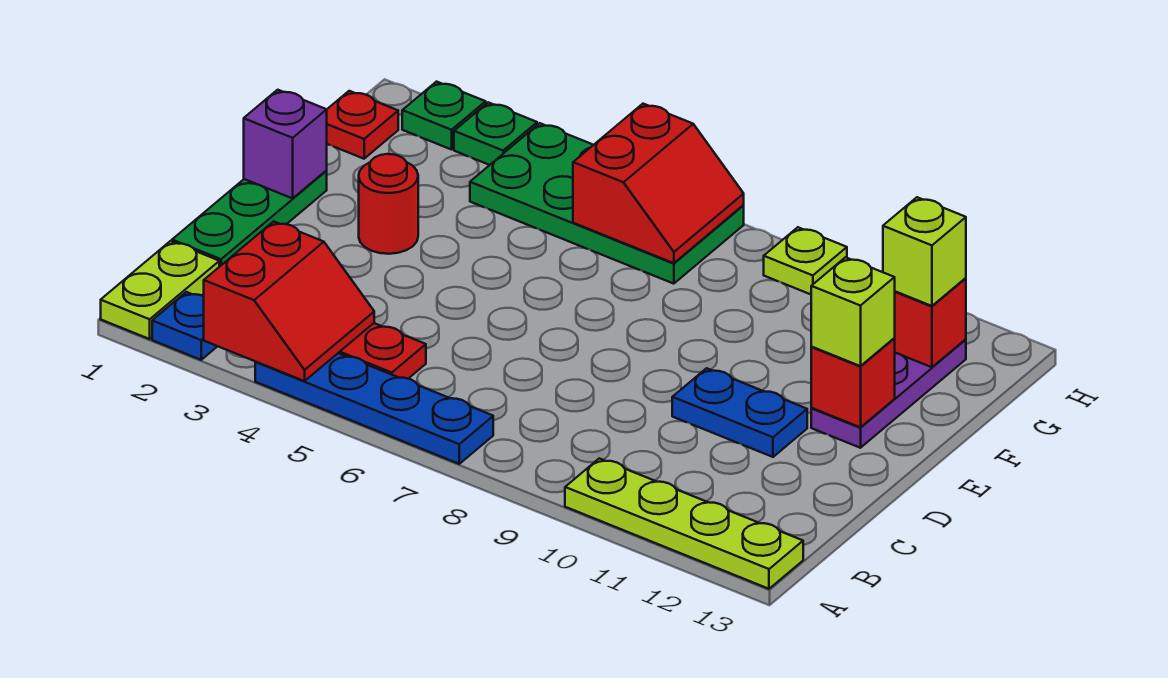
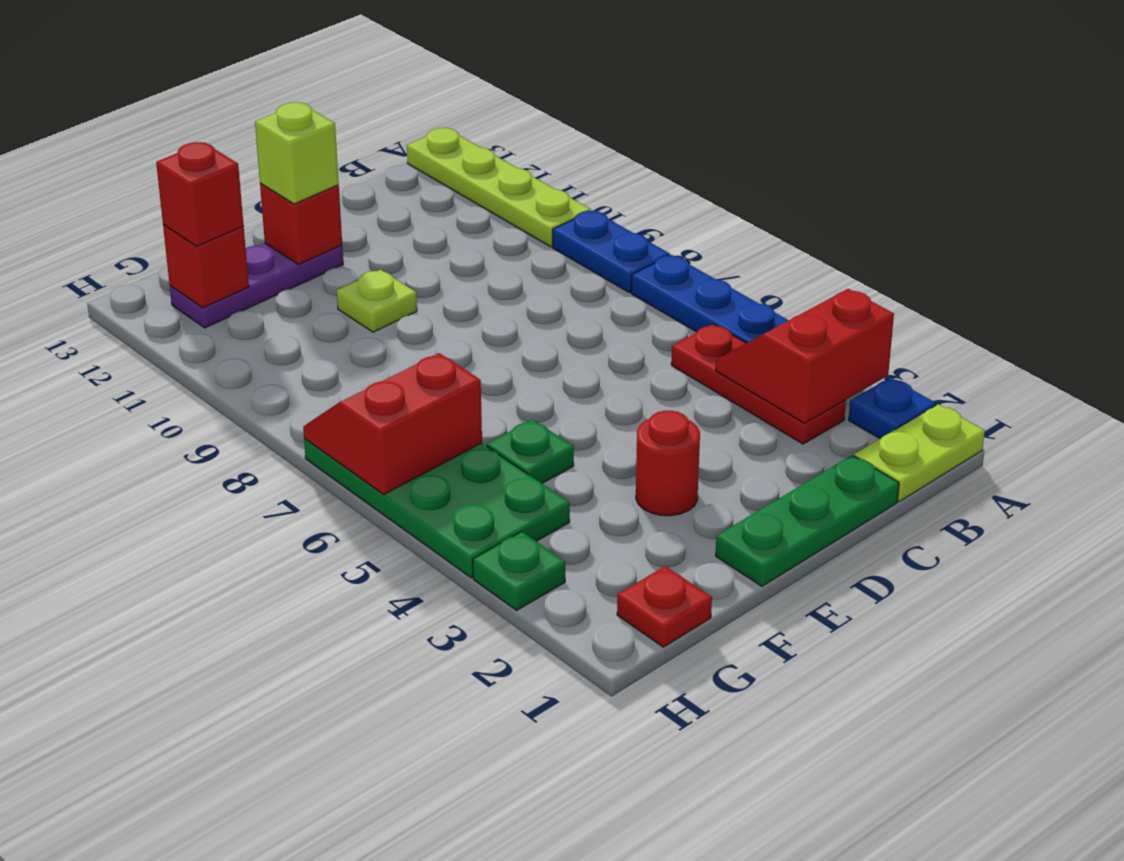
blue plate D10:D11 level 1 -> blue plate A8:A9 level 1
purple brick E1 level 2 -> none
lime brick G12 level 3 -> red brick G12 level 3
green plate H2 level 1 -> green plate F5 level 1
lime plate H9 level 1 -> lime plate E10 level 1

